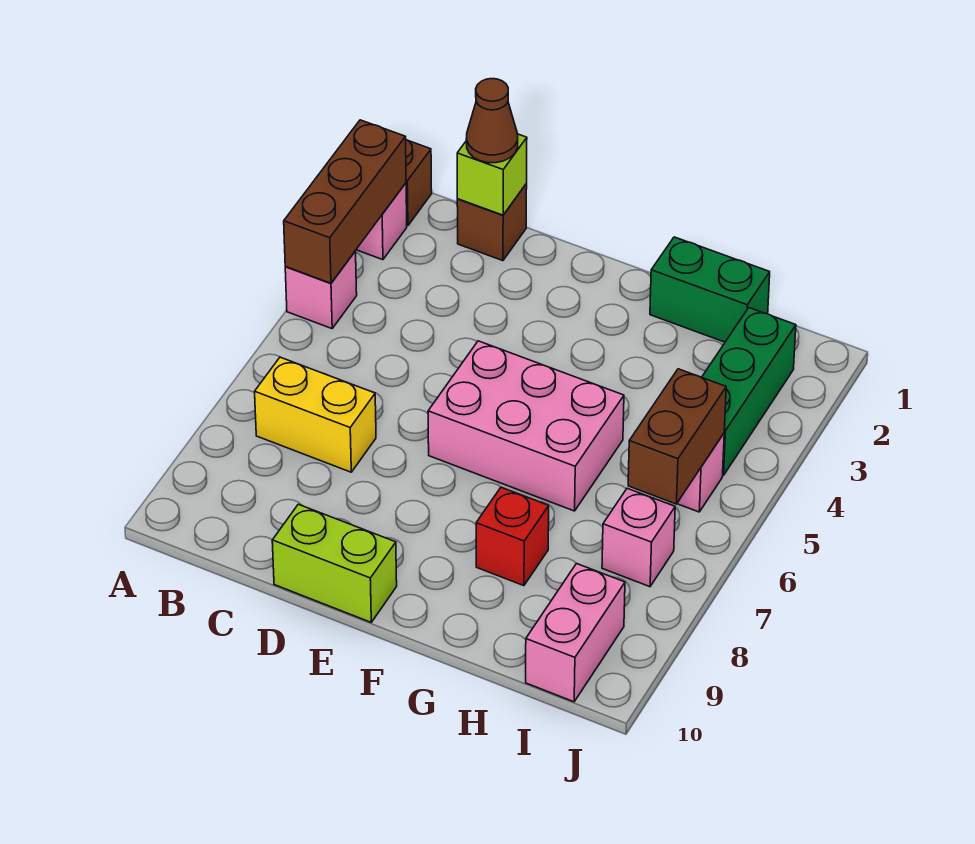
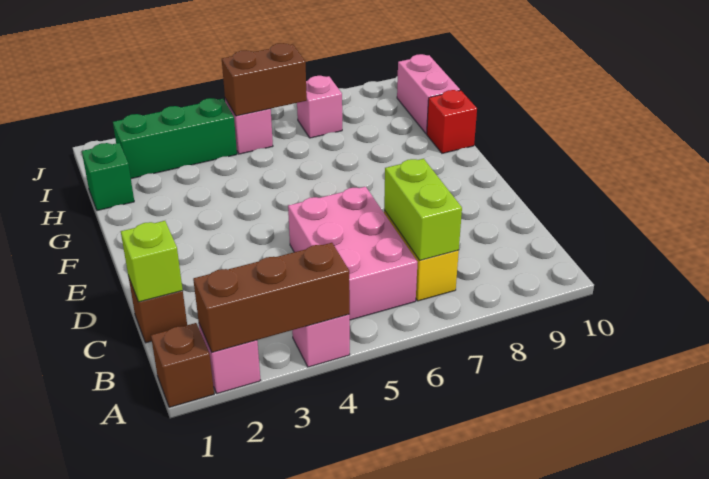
brown cone C1 level 3 -> none
lime brick D10:E10 level 1 -> lime brick B7:C7 level 2
pink brick E5:G6 level 1 -> pink brick B5:D6 level 1
green brick G1:H1 level 1 -> green brick H1 level 1
red brick G8 level 1 -> red brick G10 level 1
pink brick I9:I10 level 1 -> pink brick H10:I10 level 1

